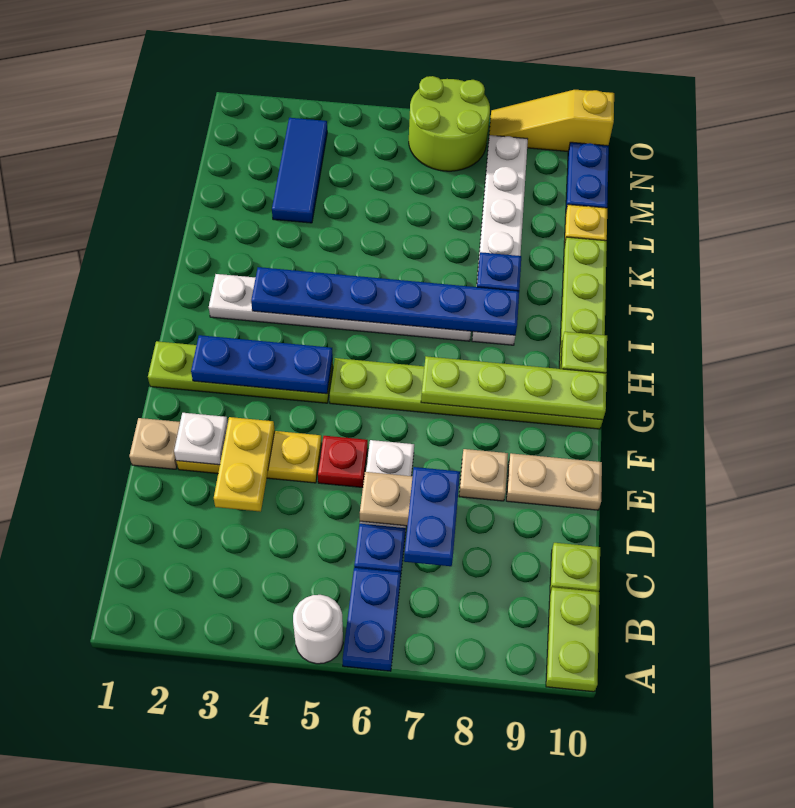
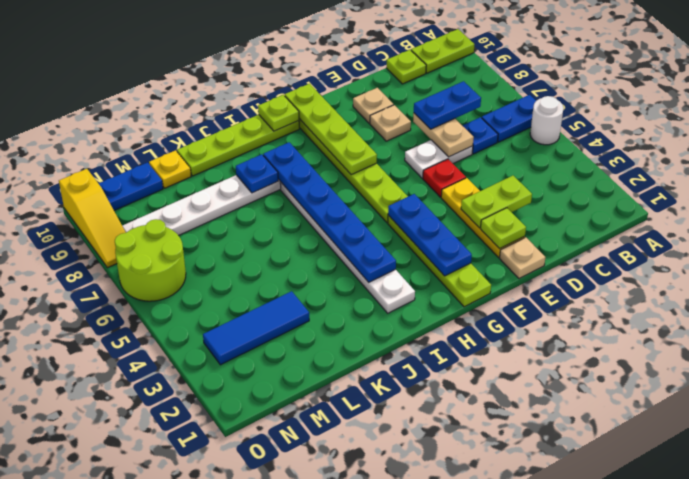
yellow plate D3:E3 level 2 -> lime plate D3:E3 level 2
white plate E2 level 2 -> lime plate E2 level 2
tan plate E9:E10 level 1 -> tan plate E9 level 1

